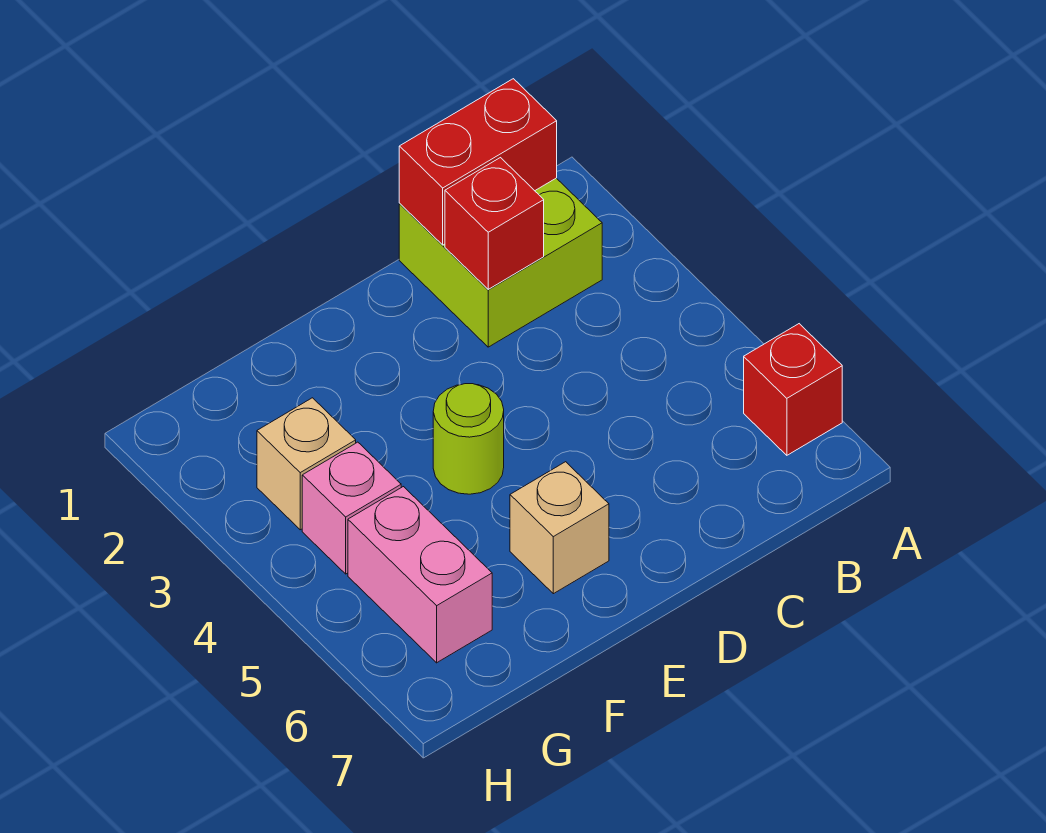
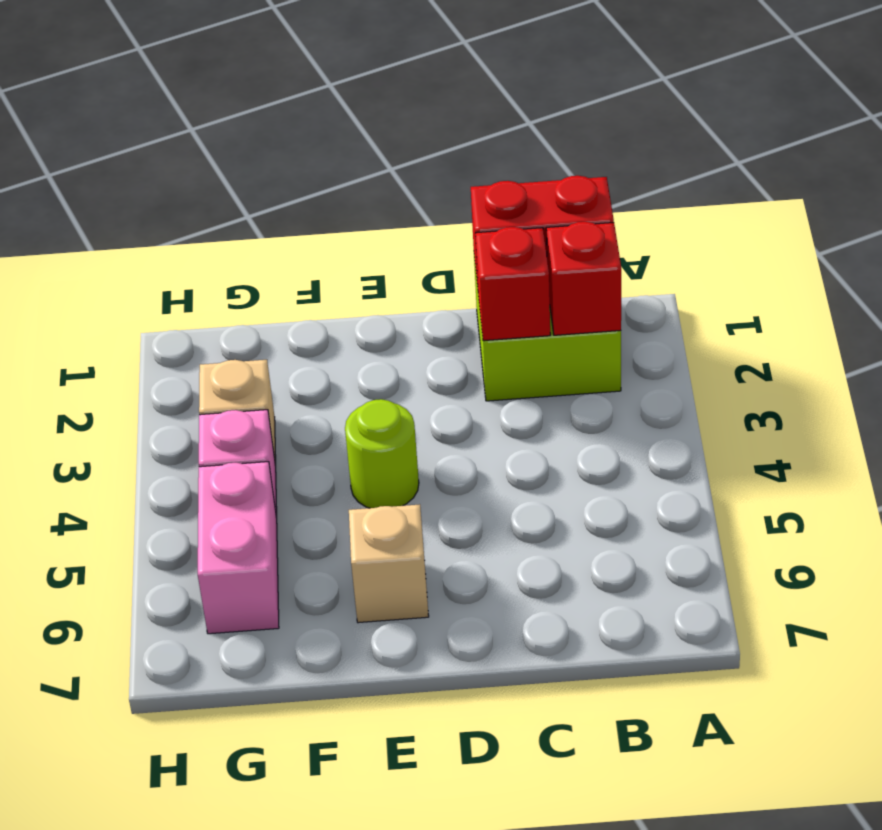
red brick A6 level 1 -> red brick B2 level 2

